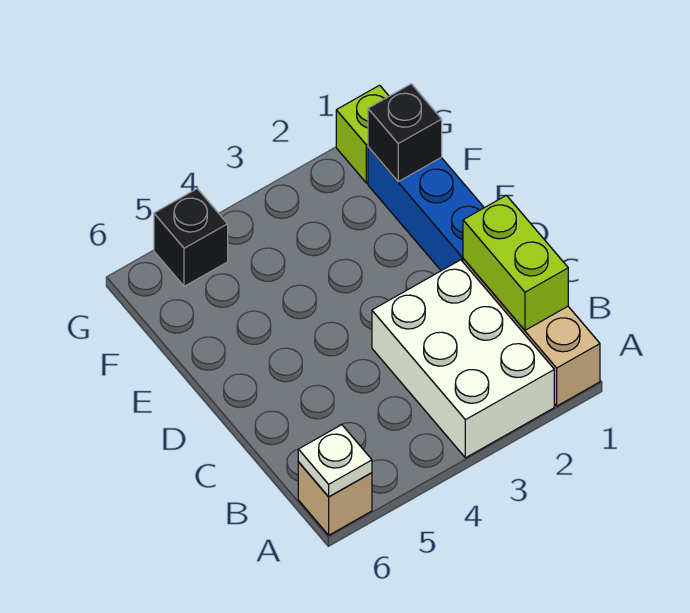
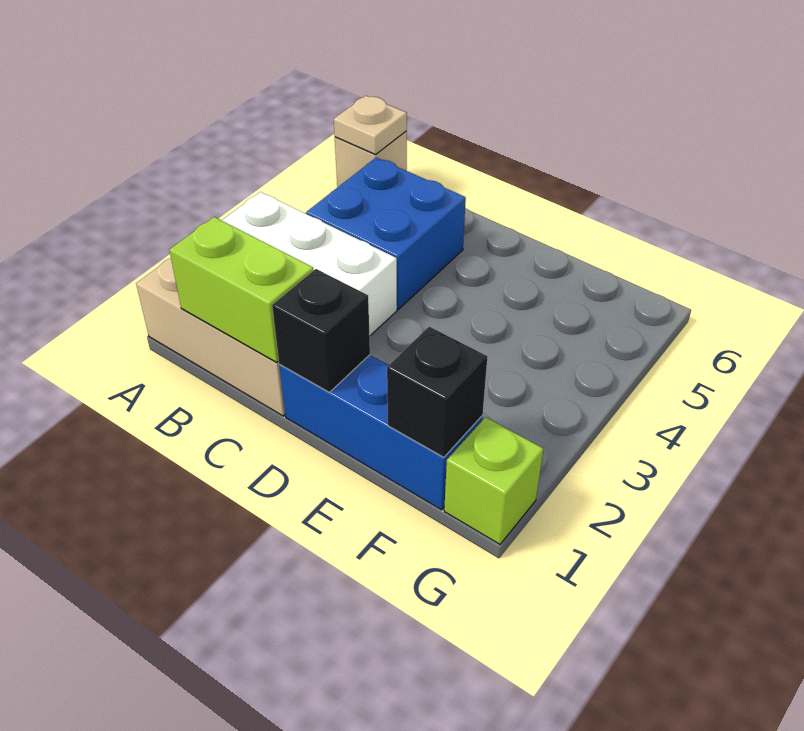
white plate A6 level 2 -> tan plate A6 level 2
none -> blue brick B4:C5 level 1
black brick G5 level 1 -> black brick D1 level 2

